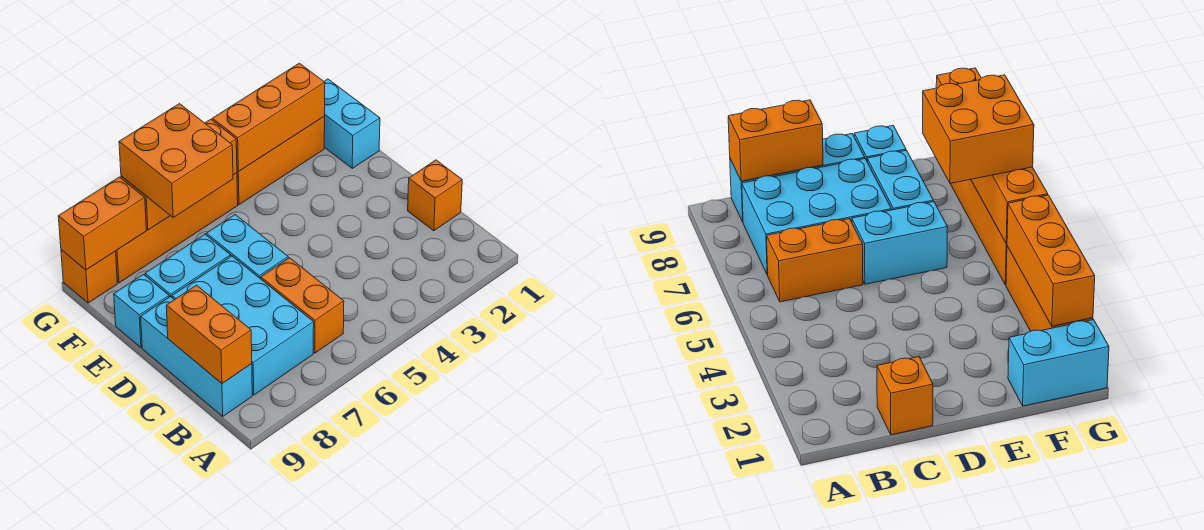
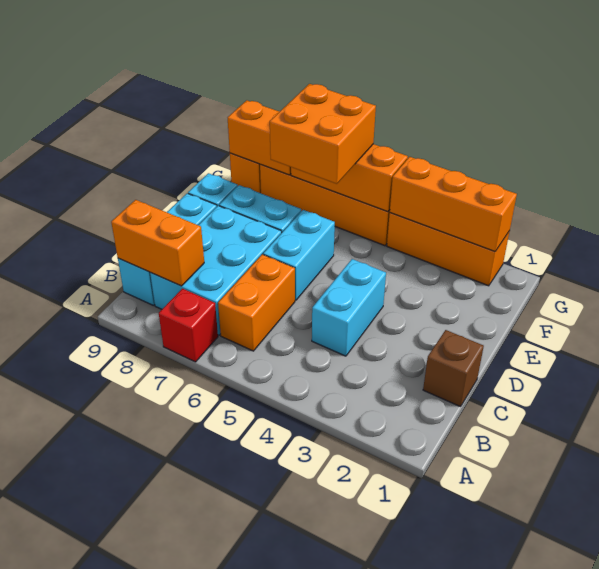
none -> red brick A7 level 1
orange brick B9:C9 level 2 -> orange brick B8:B9 level 2
orange brick C1 level 1 -> brown brick C1 level 1
cyan brick F1:G1 level 1 -> cyan brick C4:D4 level 1

